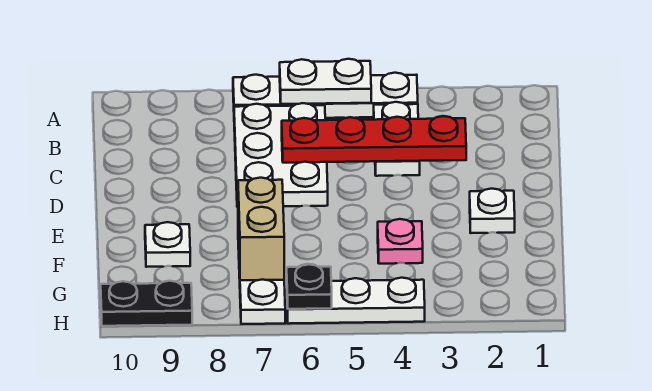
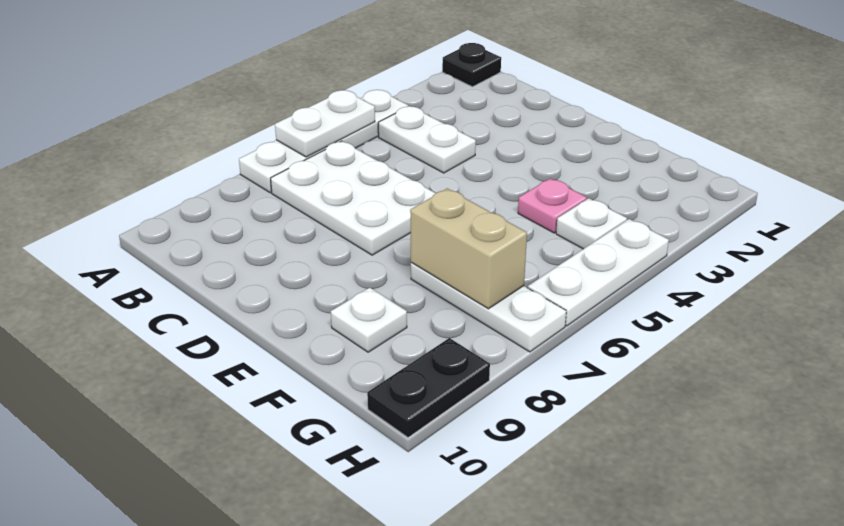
red plate C3:C6 level 2 -> none
white plate E2 level 1 -> white plate G4 level 1
black plate H6 level 2 -> black plate A1 level 1

